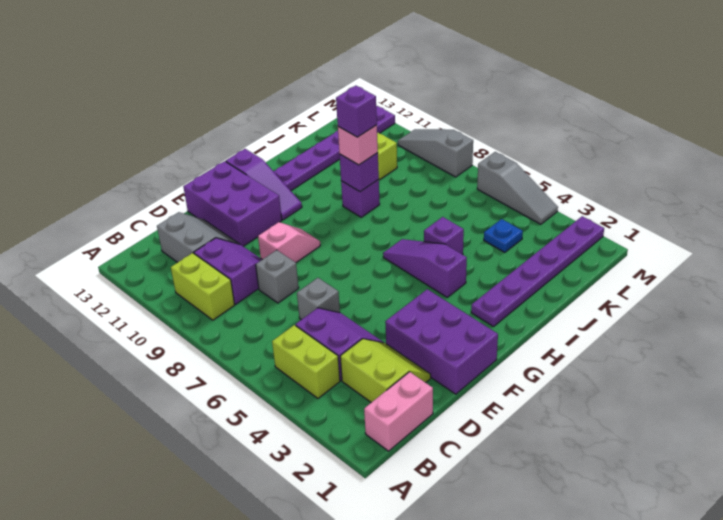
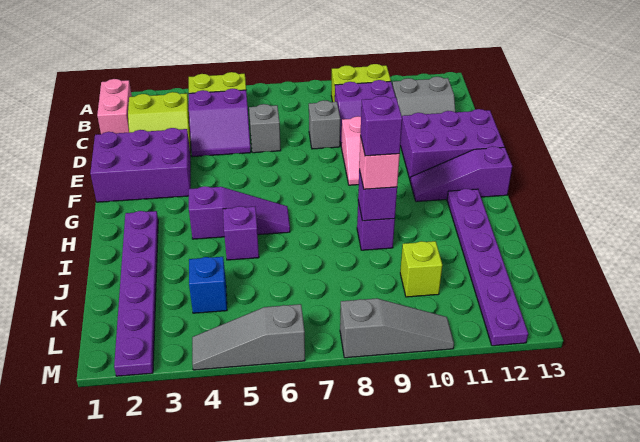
blue plate K4 level 1 -> blue brick K4 level 1

